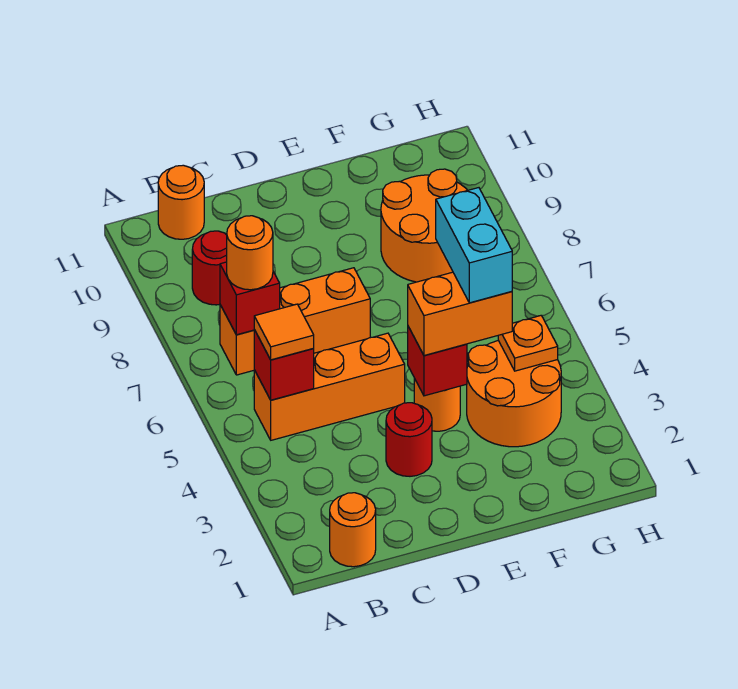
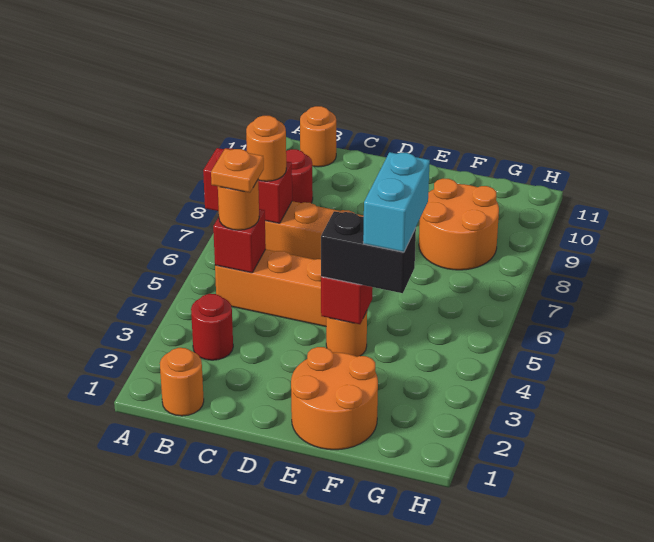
orange tile B5 level 3 -> orange round brick B5 level 3
red brick B7 level 2 -> red brick A7:B7 level 2
red round brick D3 level 1 -> red round brick B3 level 1
orange brick E4:F4 level 3 -> black brick E4:F4 level 3
orange round brick F3:G4 level 1 -> orange round brick E1:F2 level 1
orange plate G4 level 2 -> orange plate B5 level 4

